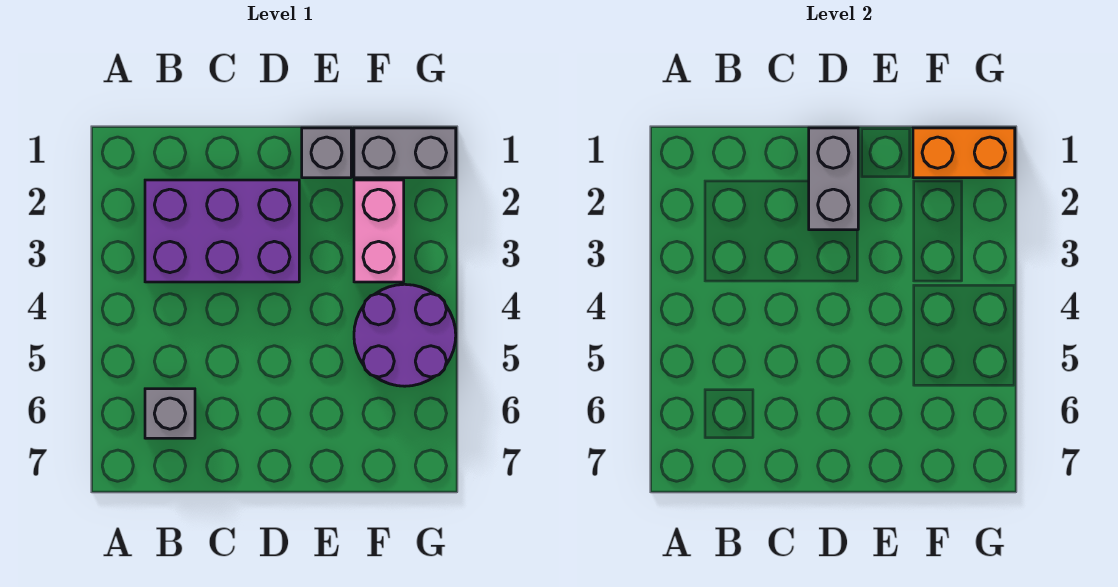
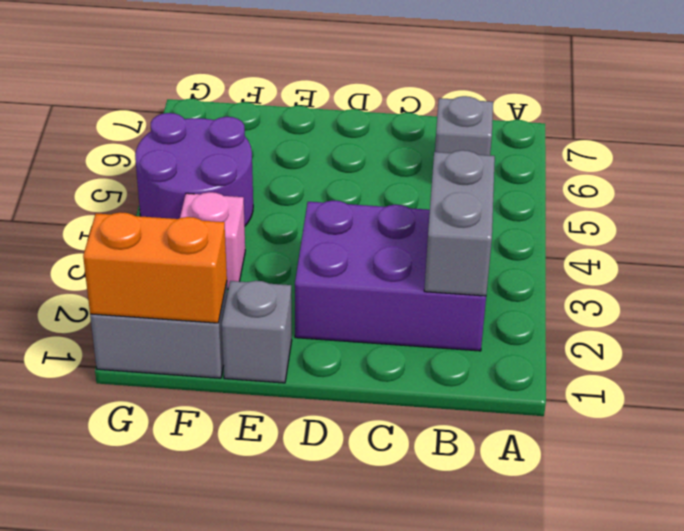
grey brick D1:D2 level 2 -> grey brick B2:B3 level 2
pink brick F2:F3 level 1 -> pink brick F3 level 1

